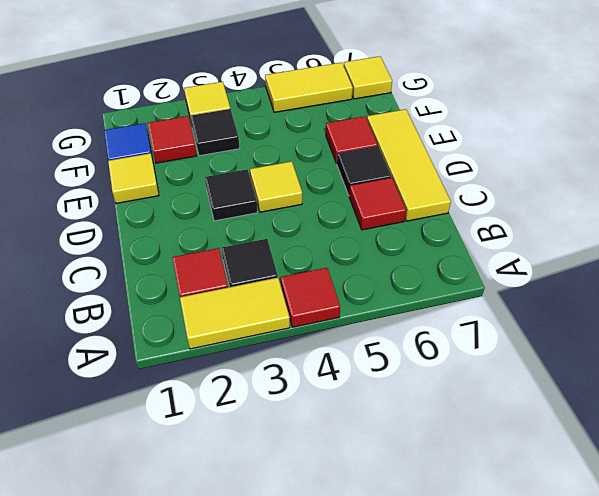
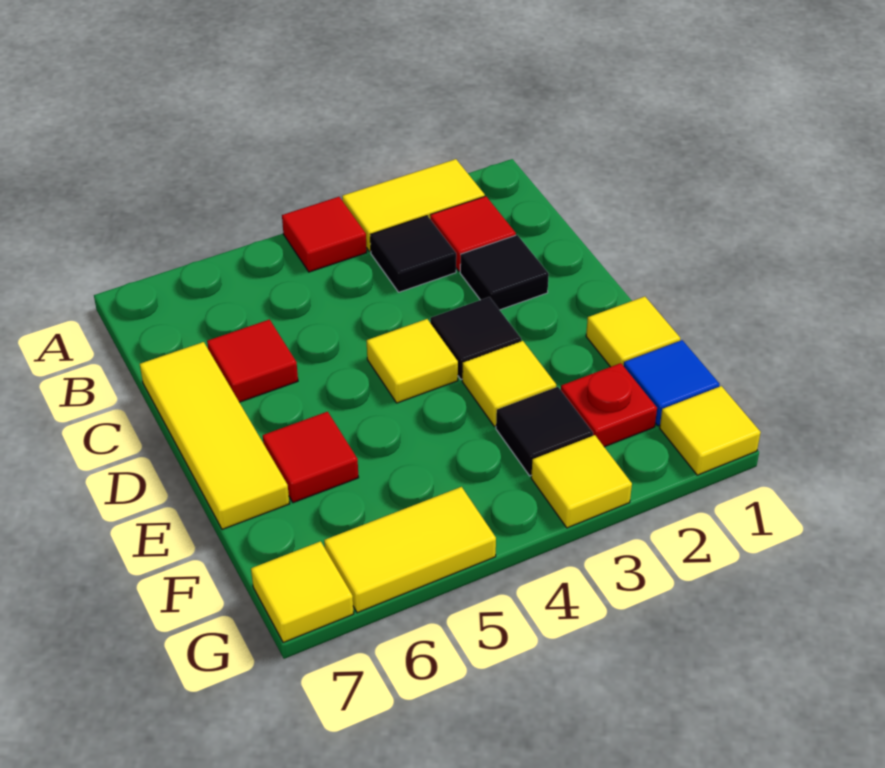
black tile D6 level 1 -> black tile C2 level 1
none -> yellow tile E3 level 1
red tile F2 level 1 -> red plate F2 level 1
none -> yellow tile G1 level 1

